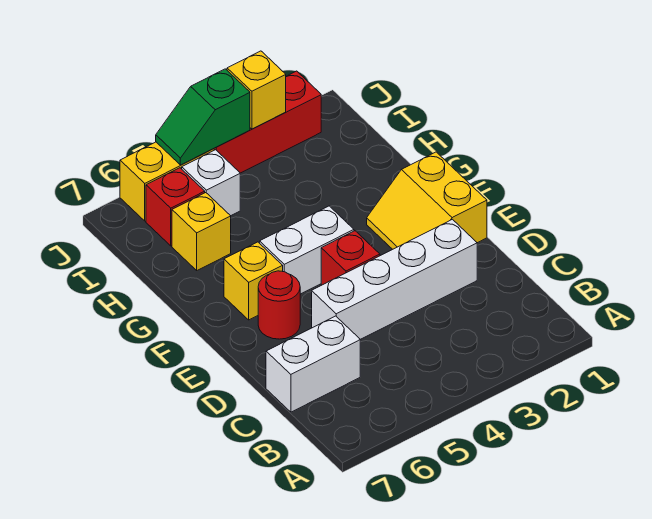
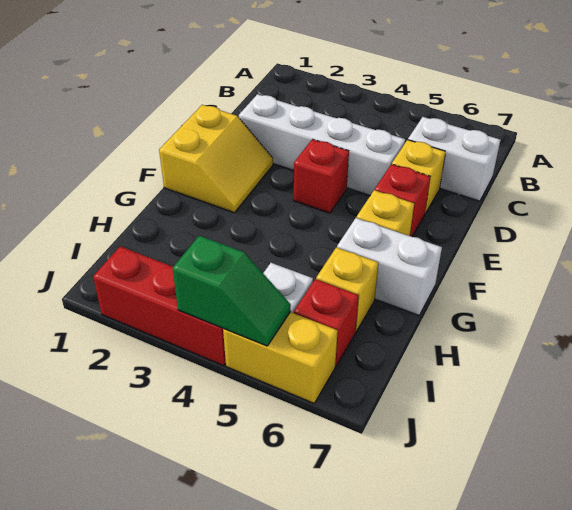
red round brick E6 level 1 -> red brick E6 level 1
white brick F4:F5 level 1 -> white brick G6:G7 level 1
yellow brick J3 level 2 -> yellow brick D6 level 1

